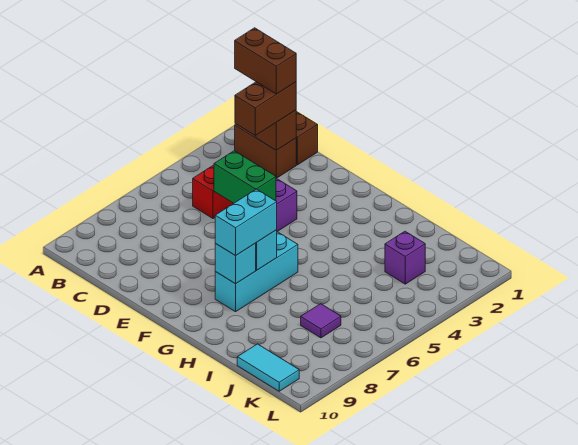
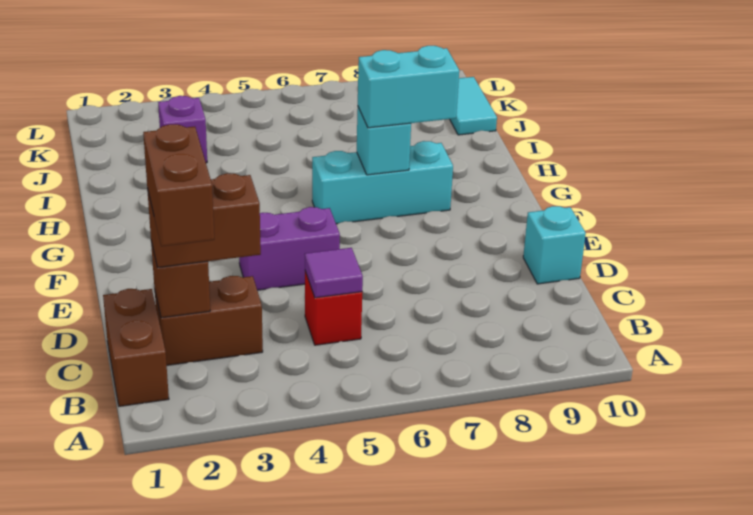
brown brick B2:C2 level 1 -> brown brick C2:C3 level 1
green brick D5:E5 level 2 -> none
cyan brick G8 level 2 -> cyan brick D10 level 1
purple tile J7 level 1 -> purple tile C5 level 2

